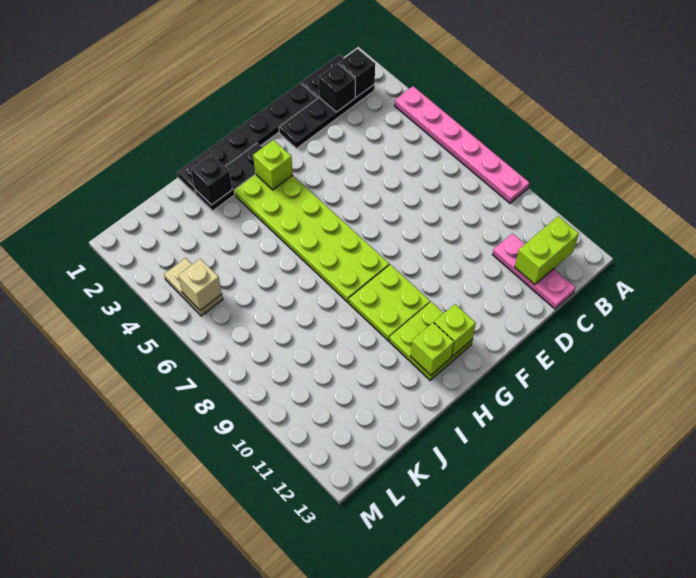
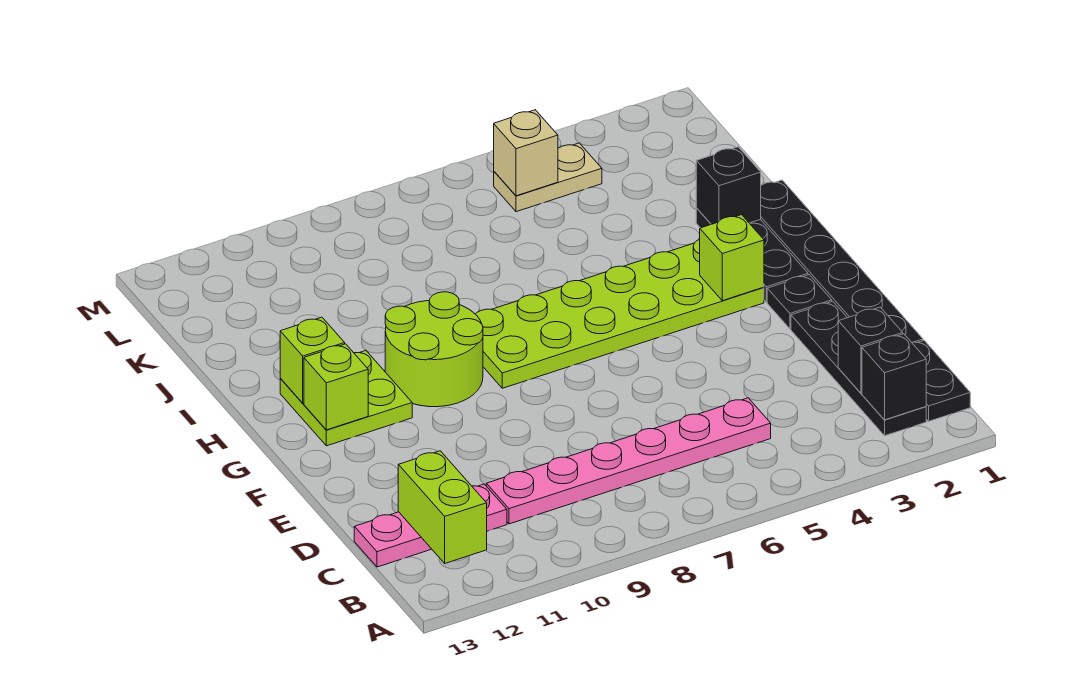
pink plate A4:A9 level 1 -> pink plate C5:C10 level 1
none -> black plate F2 level 1
lime plate G9:H10 level 1 -> lime round brick G9:H10 level 1

